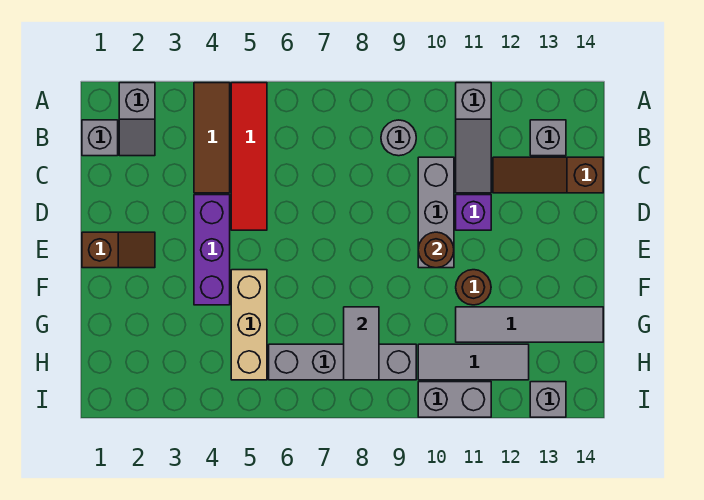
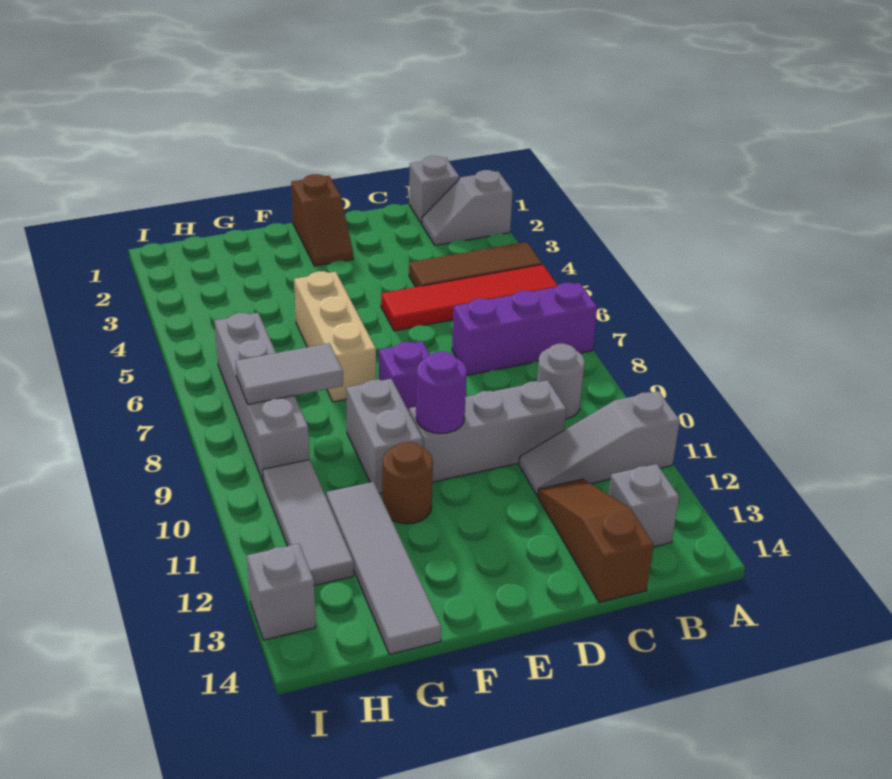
purple brick D4:F4 level 1 -> purple brick A7:C7 level 1
purple brick D11 level 1 -> purple brick E8 level 1
brown round brick E10 level 2 -> purple round brick E10 level 2
tan brick F5:H5 level 1 -> tan brick F5:F7 level 1
grey brick I10:I11 level 1 -> grey brick F9:F10 level 1

